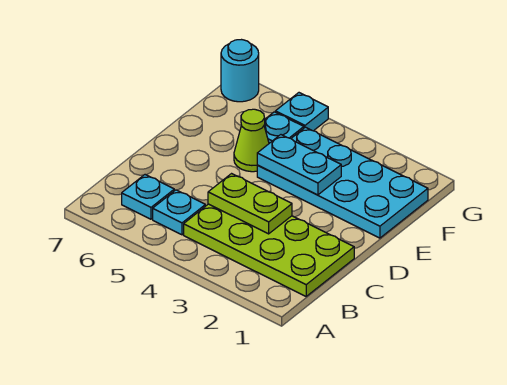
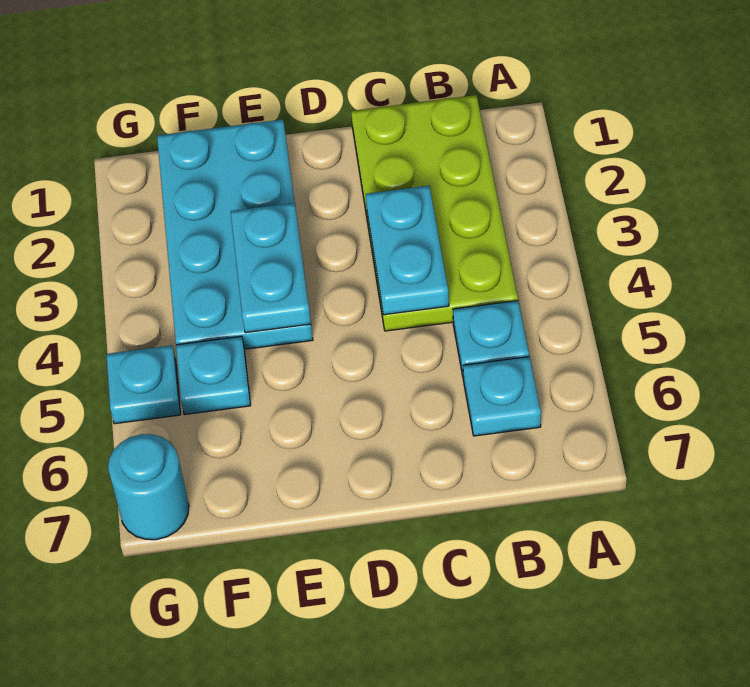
lime plate C3:C4 level 2 -> cyan plate C3:C4 level 2
lime cone E5 level 1 -> none

